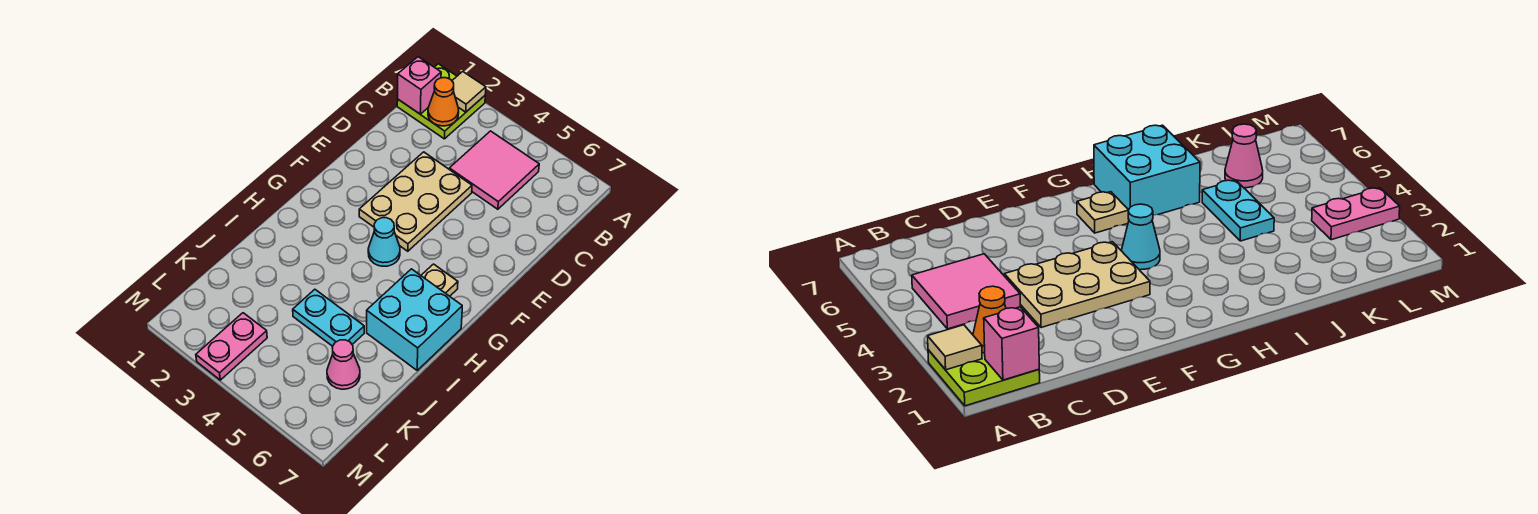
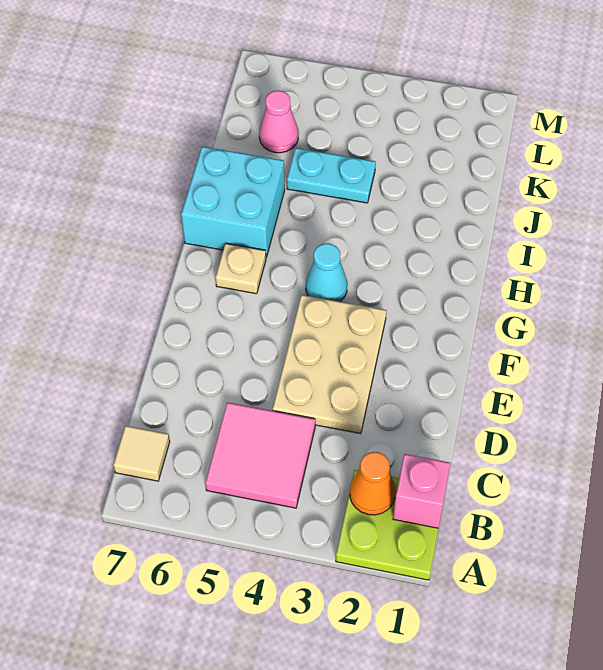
tan tile A2 level 2 -> tan tile B7 level 1
pink plate L3:M3 level 1 -> none

